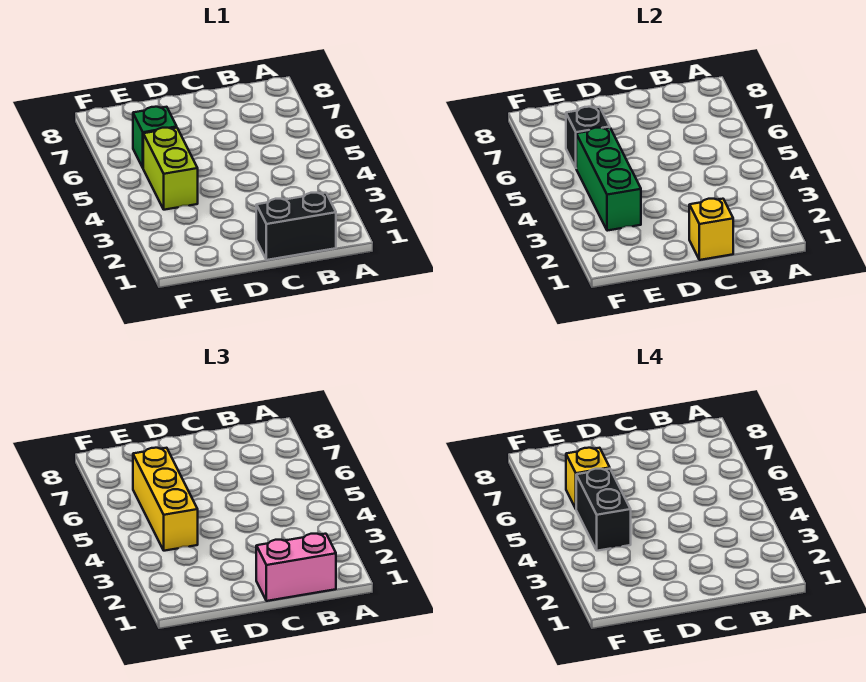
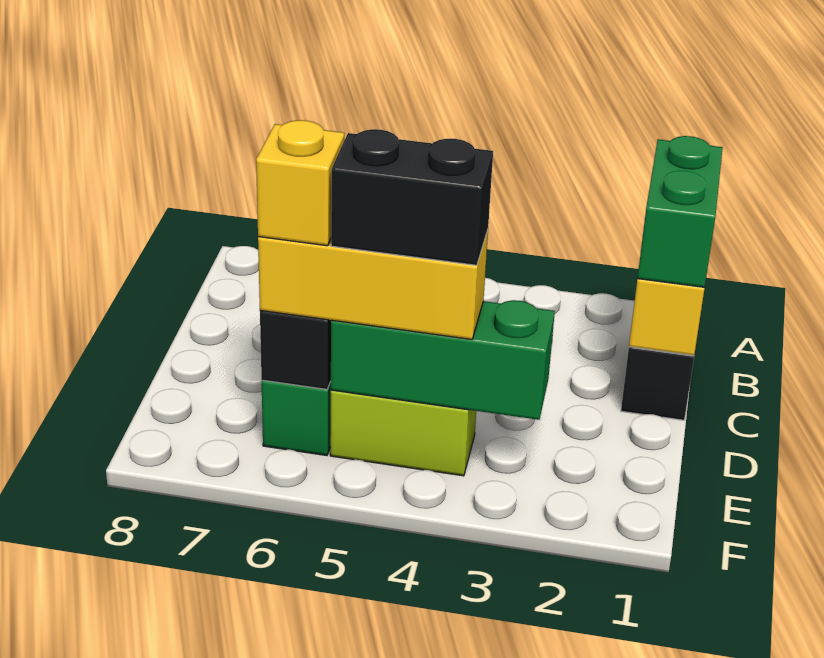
pink brick B1:C1 level 3 -> green brick B1:C1 level 3

